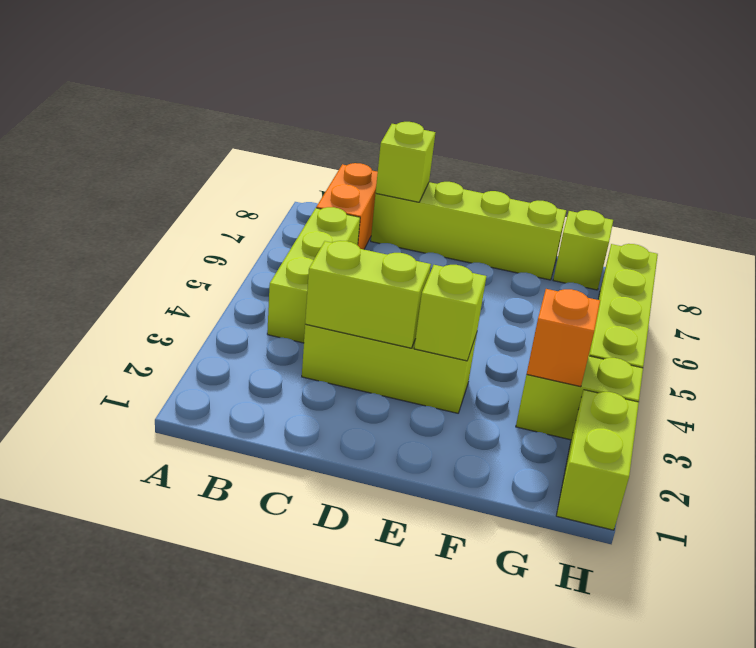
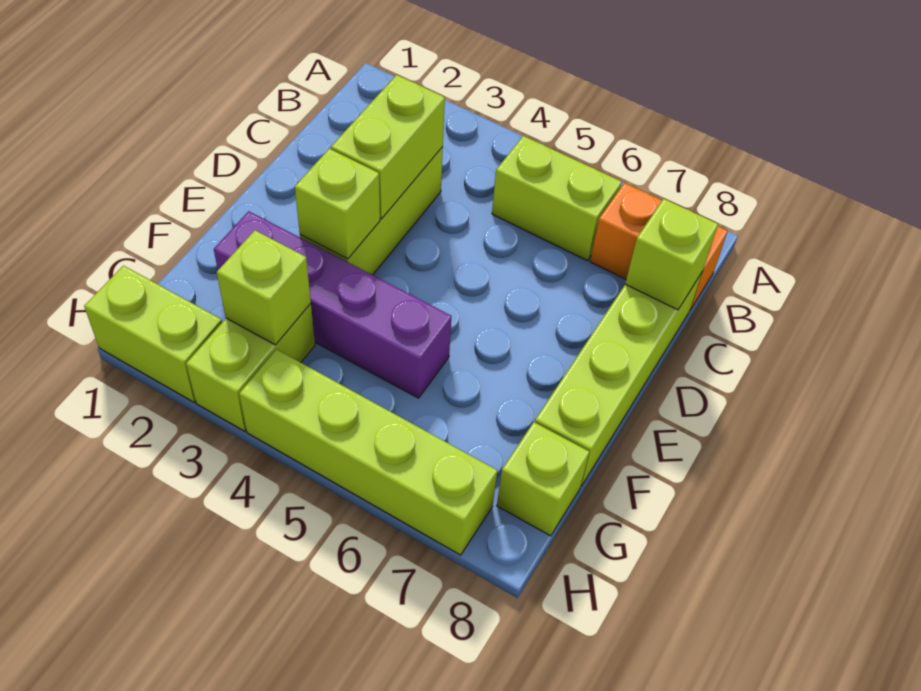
lime brick B4:B6 level 1 -> lime brick B5:B6 level 1
none -> purple brick F2:F5 level 1
orange brick G3 level 2 -> lime brick G3 level 2

